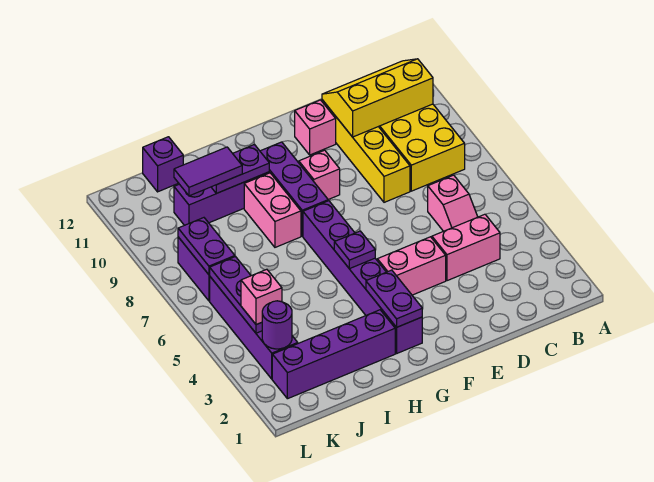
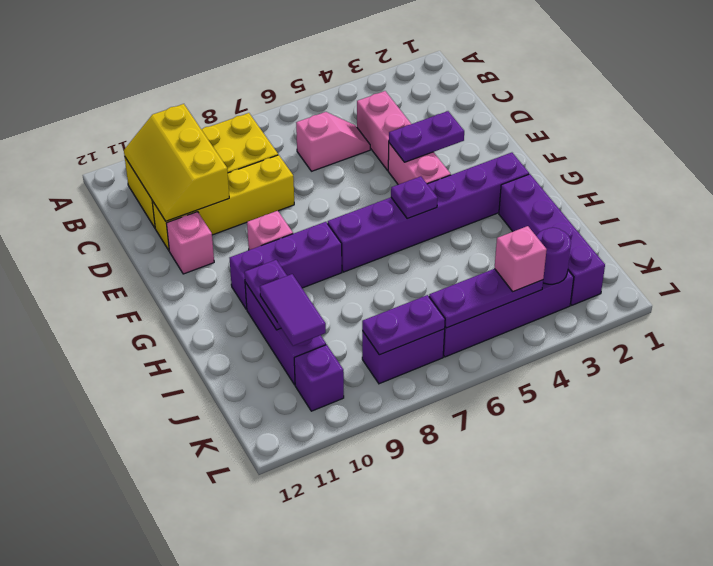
purple plate G2:G3 level 2 -> purple plate E3:E4 level 2
pink brick H8:H9 level 1 -> none
purple brick J12 level 1 -> purple brick K10 level 1

